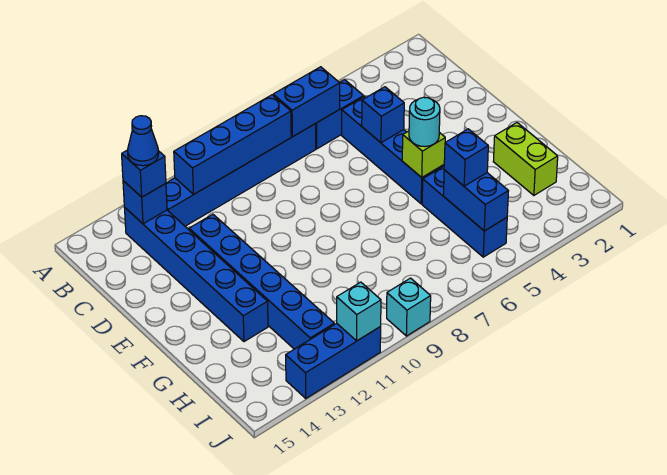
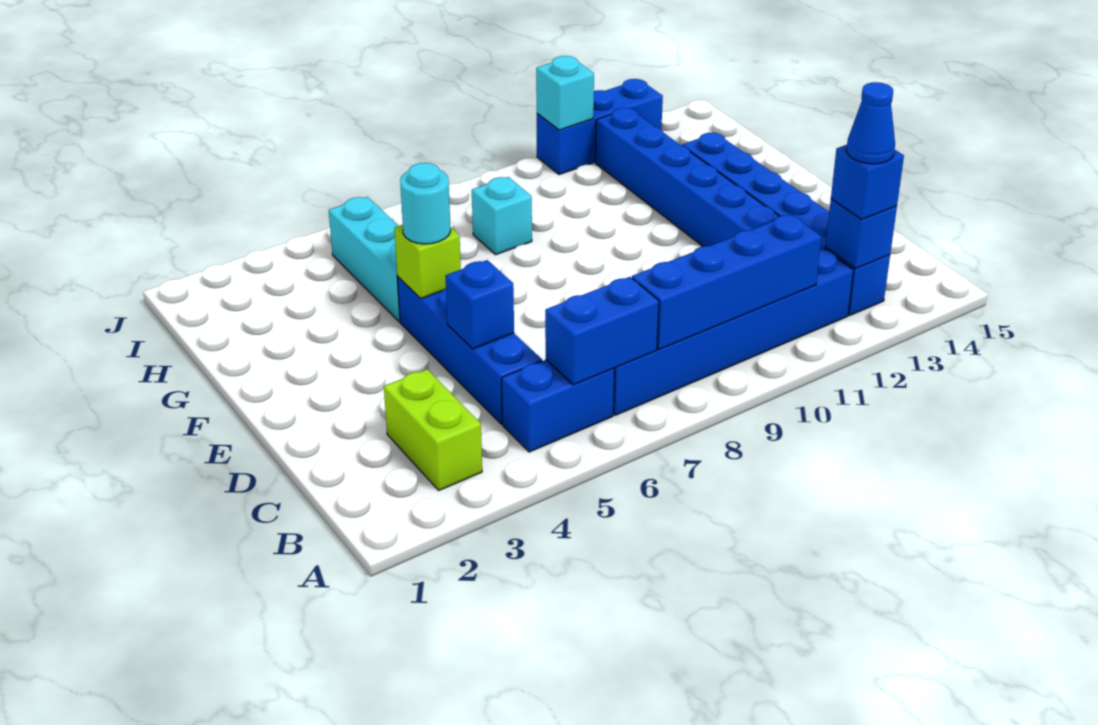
lime brick G2:H2 level 1 -> lime brick B3:C3 level 1
blue brick G5:I5 level 1 -> cyan brick G5:I5 level 1
blue brick H5:I5 level 2 -> none
blue brick H5 level 3 -> none
cyan brick J9 level 1 -> cyan brick H8 level 1

